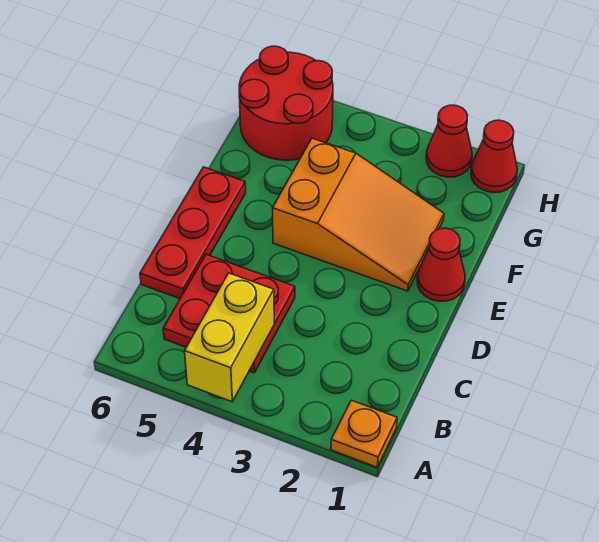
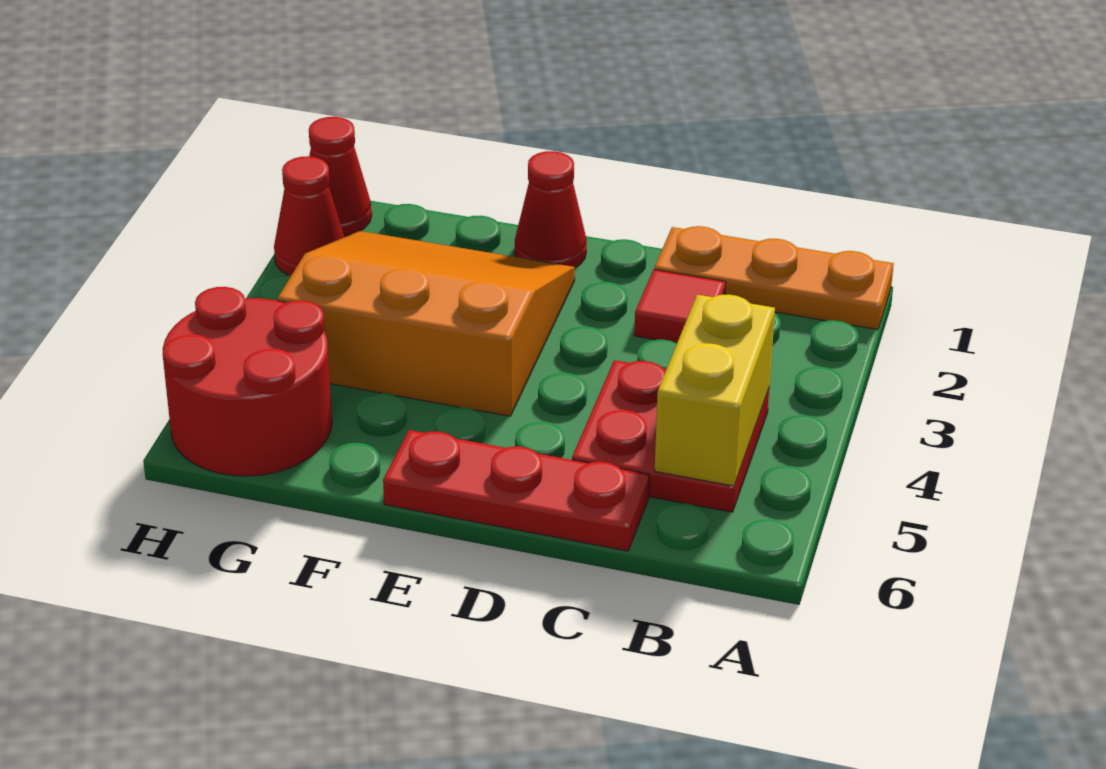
orange plate A1 level 1 -> orange plate A1:C1 level 1
yellow brick A4:B4 level 2 -> yellow brick B4:B5 level 2
none -> red tile C2 level 1
orange slope E2:F4 level 1 top 4 -> orange slope E2:G4 level 1 top 4

